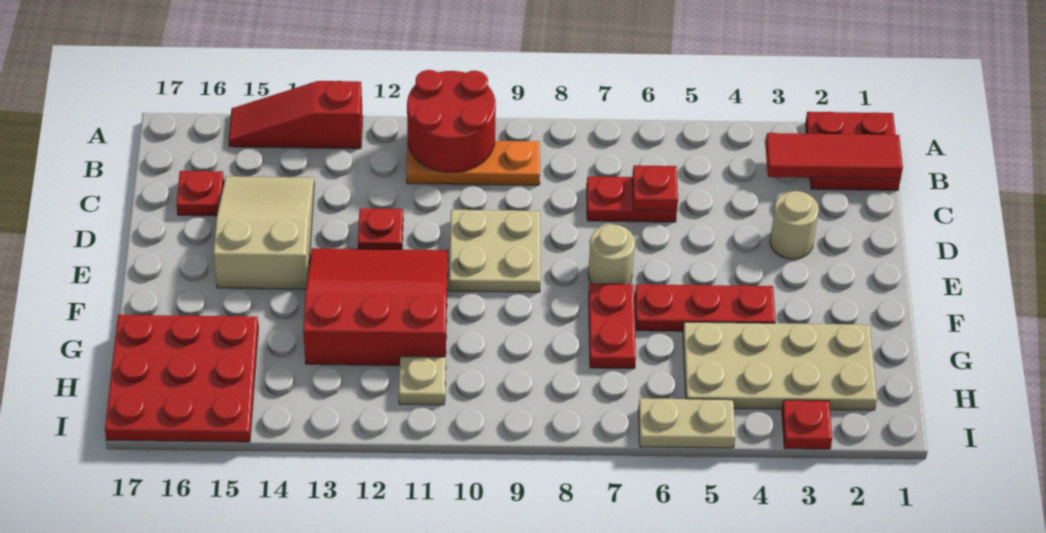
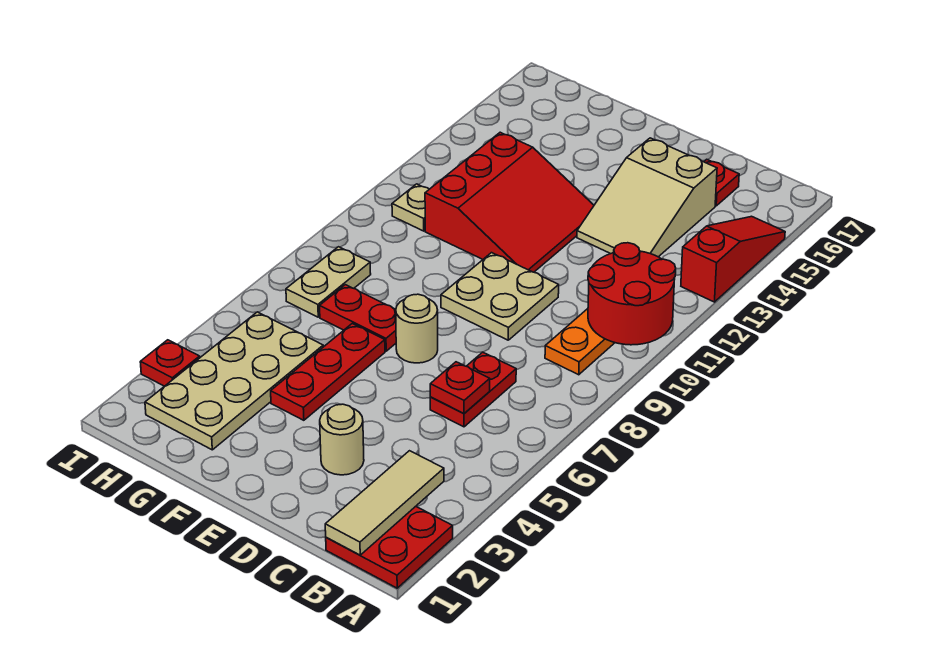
red tile B1:B3 level 2 -> tan tile B1:B3 level 2
tan slope C14:E15 level 1 top E -> tan slope C13:D15 level 1 top 15
red plate D12 level 1 -> none
red plate G15:I17 level 1 -> none
tan plate I5:I6 level 1 -> tan plate H7:H8 level 1

